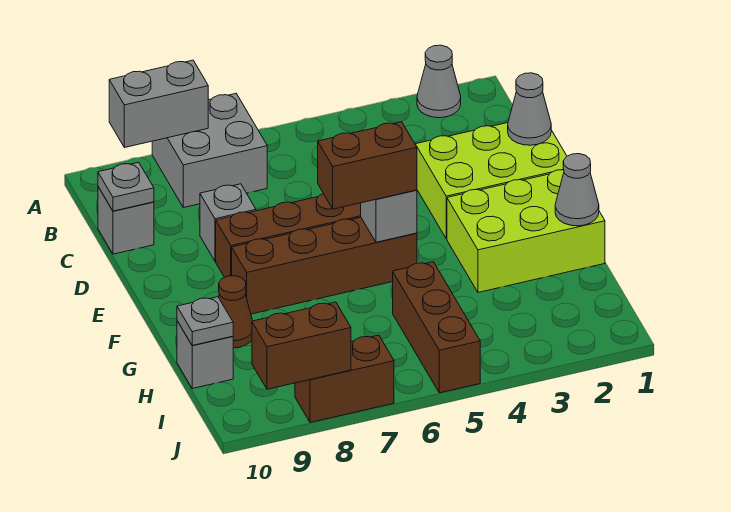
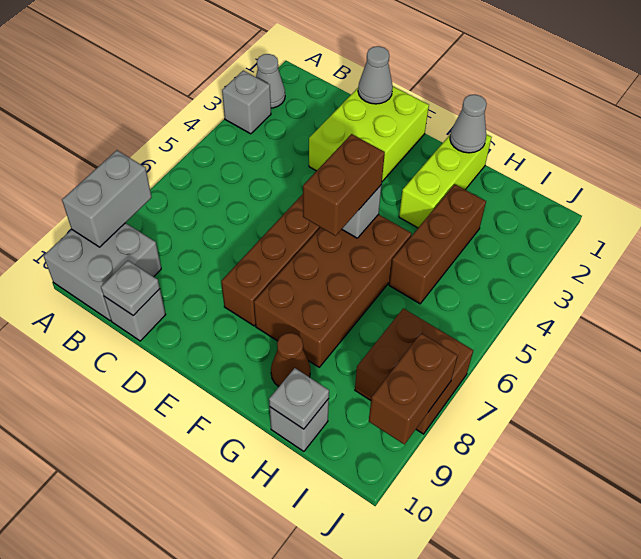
grey brick A7:B8 level 1 -> grey brick A9:B10 level 1
grey brick D8 level 1 -> grey brick A3 level 1
lime brick F1:G3 level 1 -> lime brick G1:G3 level 1
brown brick F5:F8 level 1 -> brown brick F5:G8 level 1
brown brick H5:J5 level 1 -> brown brick H3:H5 level 1
brown brick J7:J8 level 1 -> brown brick I7:J8 level 1

